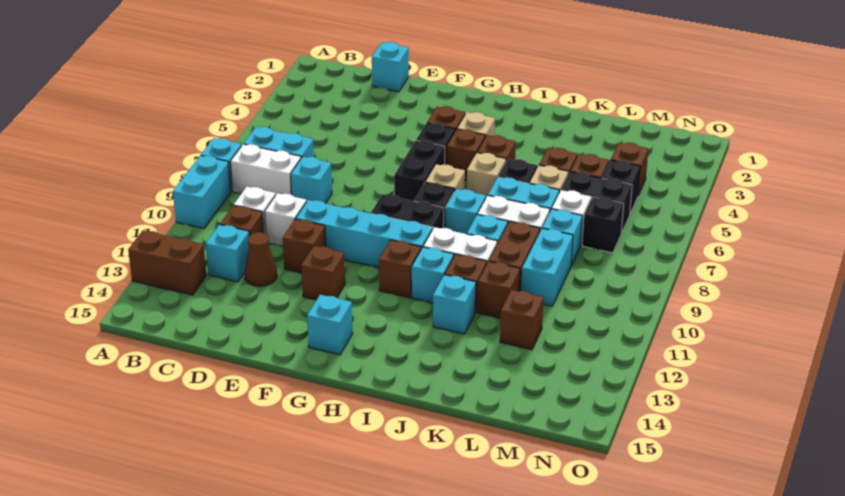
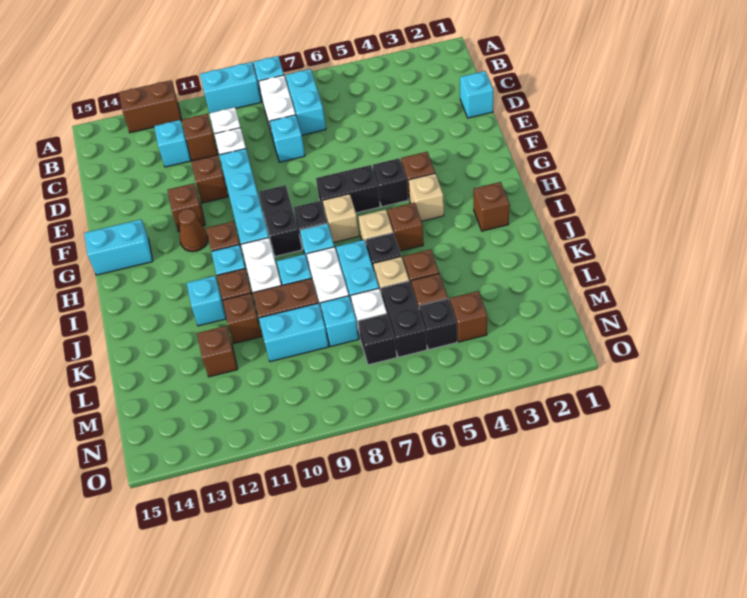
brown brick A13:B13 level 1 -> brown brick A12:A13 level 1
brown cone D12 level 1 -> brown cone G12 level 1
cyan brick G14 level 1 -> cyan brick G14:G15 level 1
brown brick H5 level 1 -> brown brick I2 level 1

